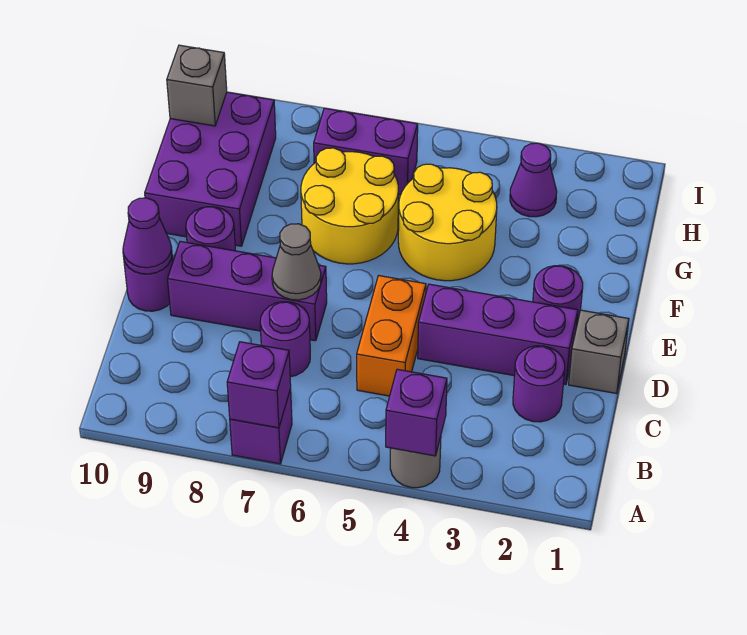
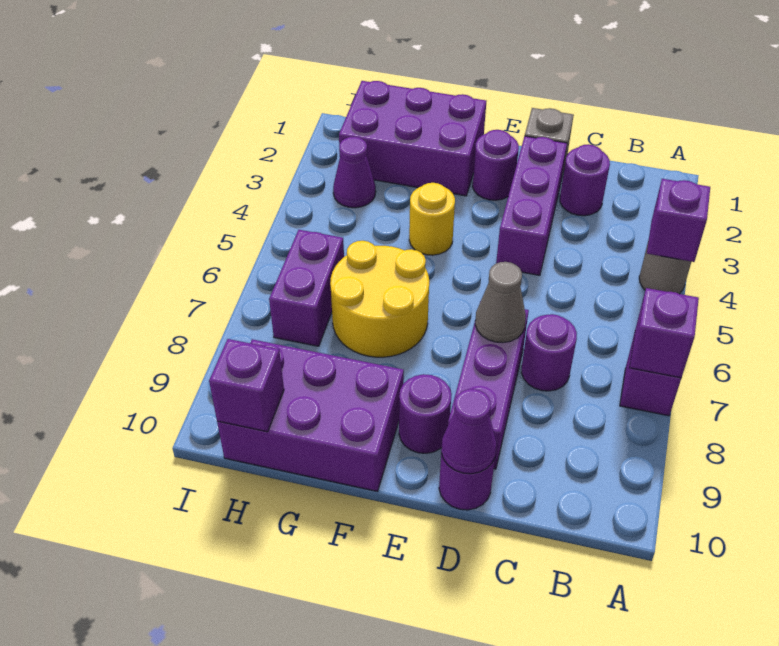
orange brick C5:D5 level 1 -> none
none -> purple brick F1:H2 level 1
yellow round brick F4:G5 level 1 -> yellow round brick F4 level 1
grey brick H10 level 2 -> purple brick H10 level 2

